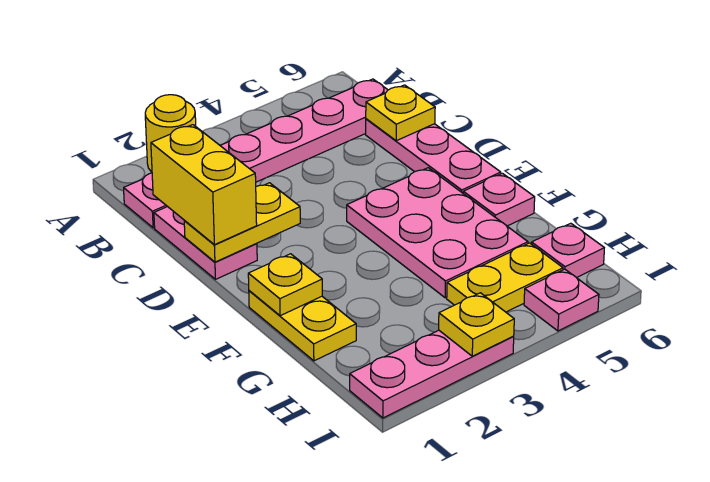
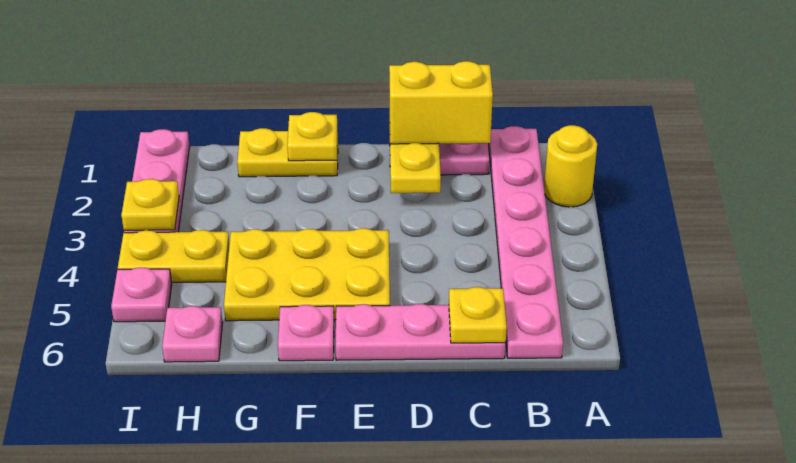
pink plate E4:G5 level 1 -> yellow plate E4:G5 level 1
yellow plate H4:H5 level 1 -> yellow plate H4:I4 level 1

